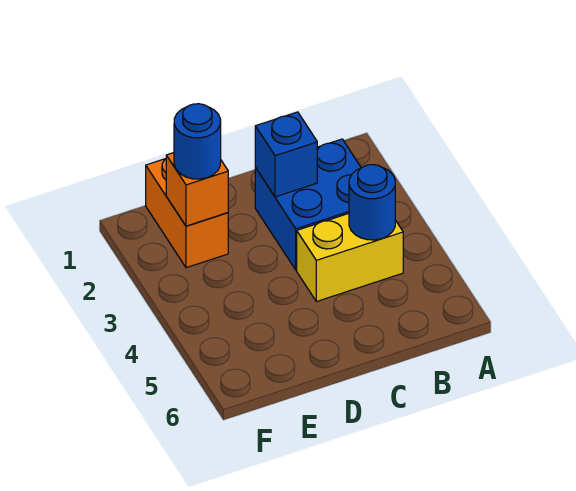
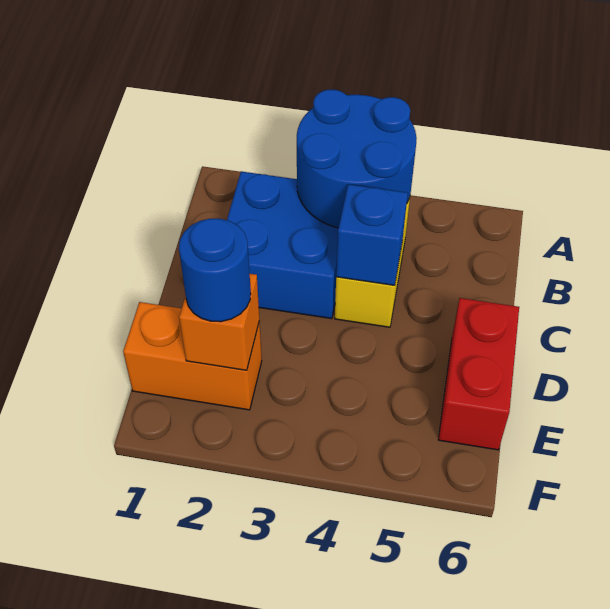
blue round brick B4 level 2 -> blue round brick A3:B4 level 2
blue brick C2 level 2 -> blue brick C4 level 2
none -> red brick D6:E6 level 1

